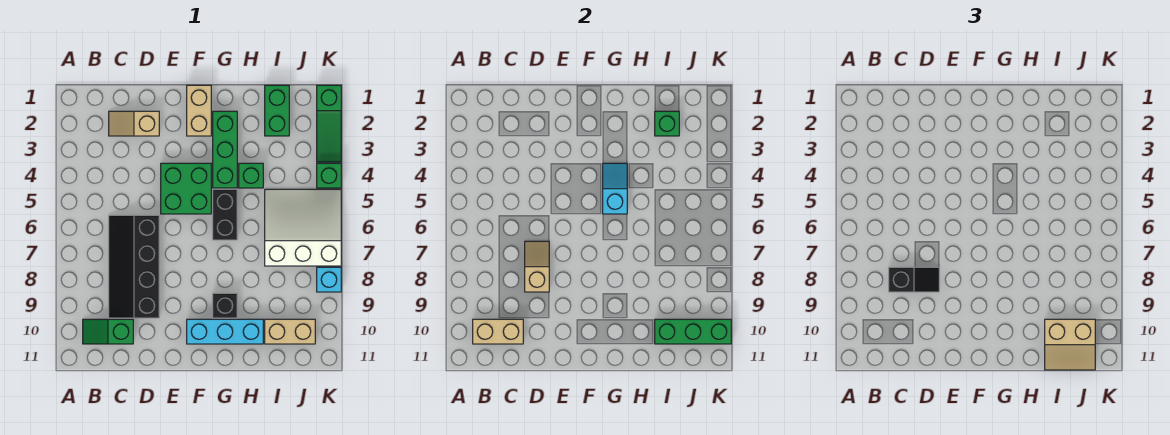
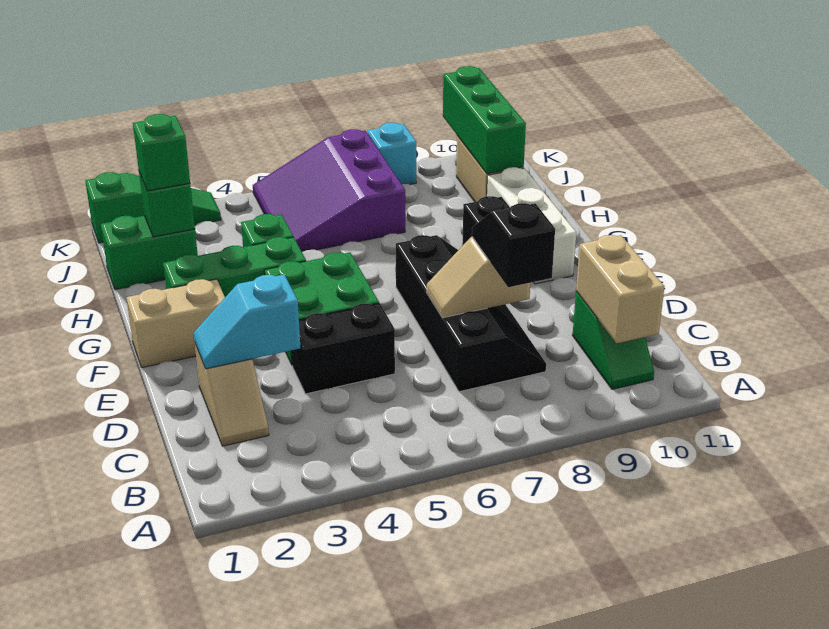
black slope C6:D9 level 1 top D -> black slope C7:F8 level 1 top 7
cyan brick F10:H10 level 1 -> white brick F10:H10 level 1
cyan slope G4:G5 level 2 top 5 -> cyan slope D2:D3 level 2 top 3
black brick G5:G6 level 1 -> black brick D4:D5 level 1
white slope I5:K7 level 1 top 7 -> purple slope I5:K7 level 1 top 7
tan slope I10:J11 level 3 top 10 -> none
green brick K4 level 1 -> green brick I2 level 3

